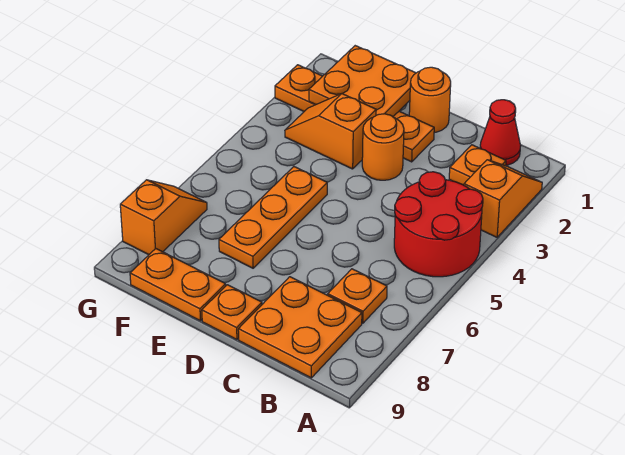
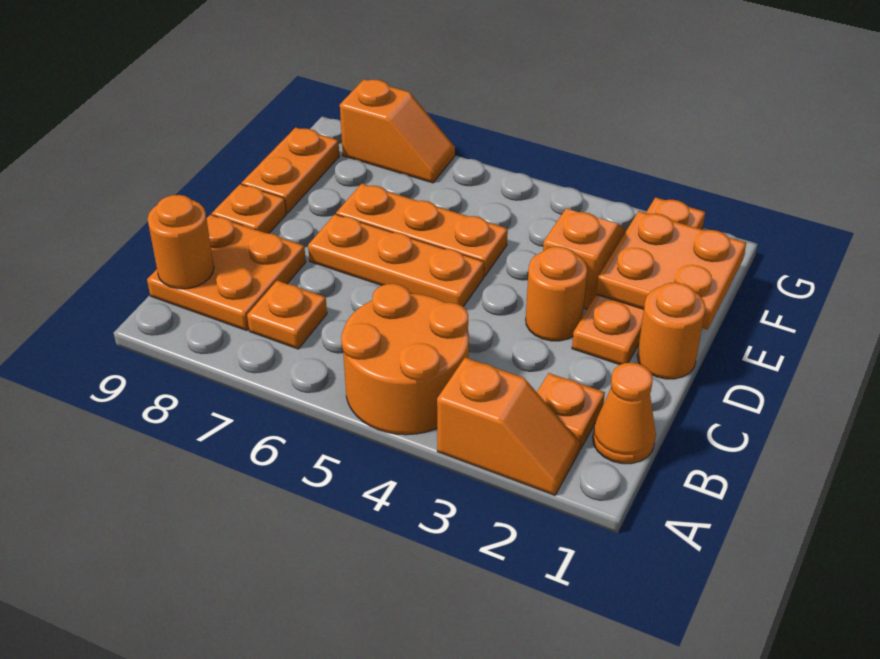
red round brick A4:B5 level 1 -> orange round brick A4:B5 level 1
red cone B1 level 1 -> orange cone B1 level 1
none -> orange round brick B9 level 2
none -> orange plate D5:D7 level 1

